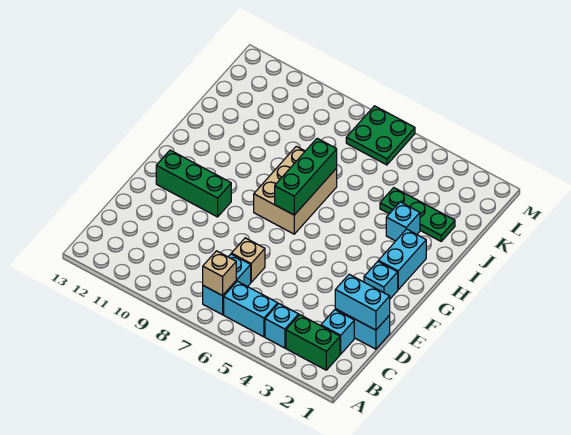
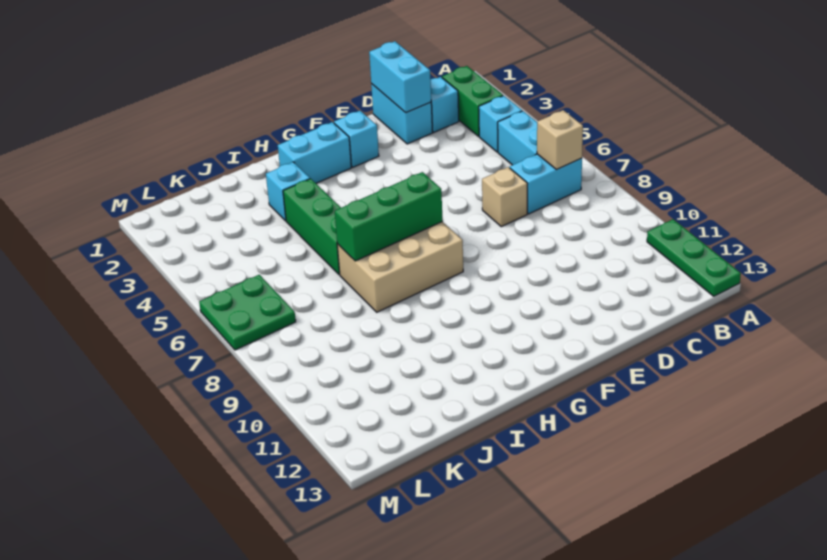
green brick F10:F12 level 1 -> green brick I4:I6 level 1
green plate J2:J4 level 1 -> green plate A11:A13 level 1

